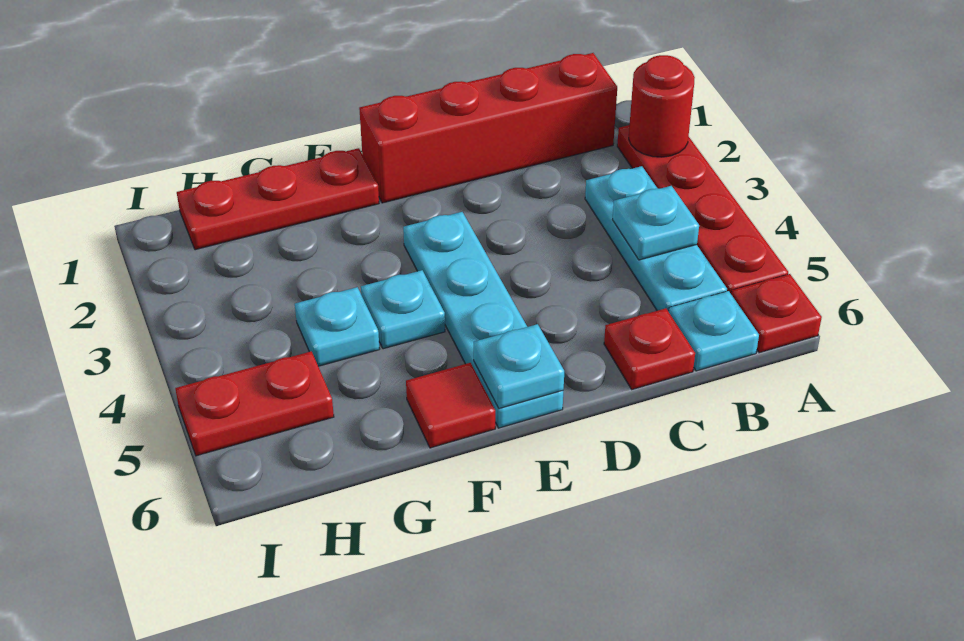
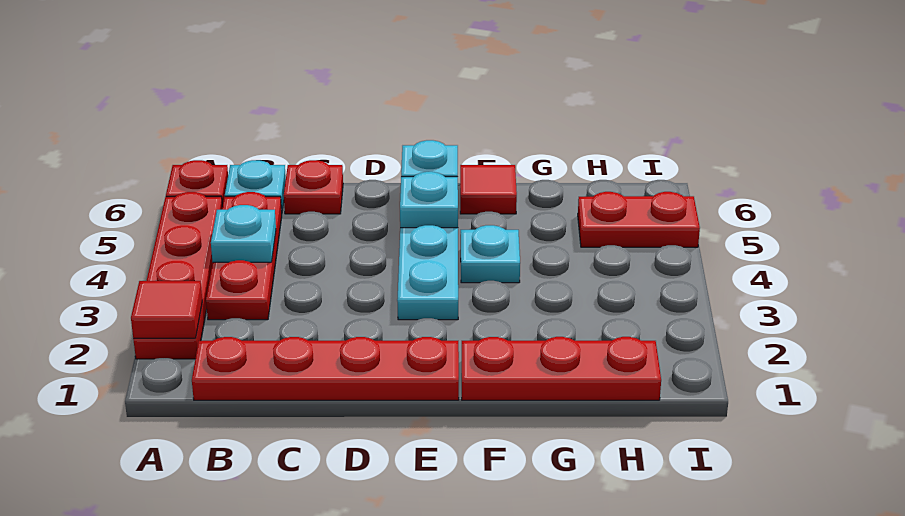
red round brick A2 level 2 -> red tile A2 level 2
red brick B1:E1 level 1 -> red plate B1:E1 level 1
cyan plate B3:B5 level 1 -> red plate B3:B5 level 1
cyan plate G4 level 1 -> cyan plate E5 level 2

